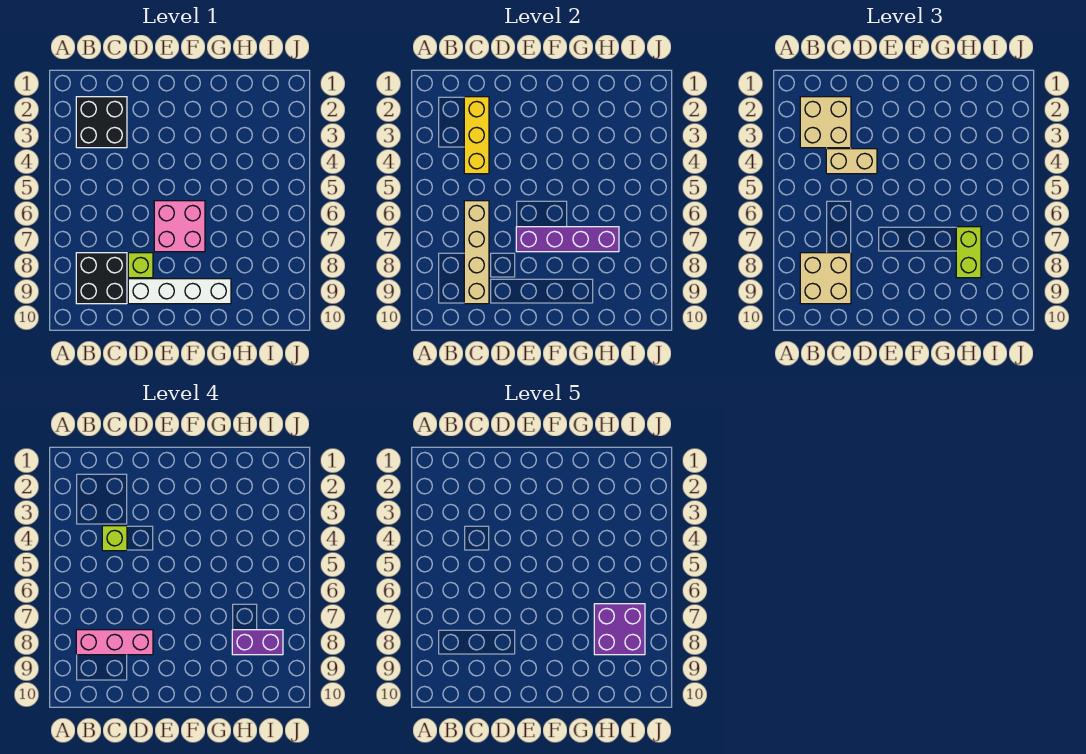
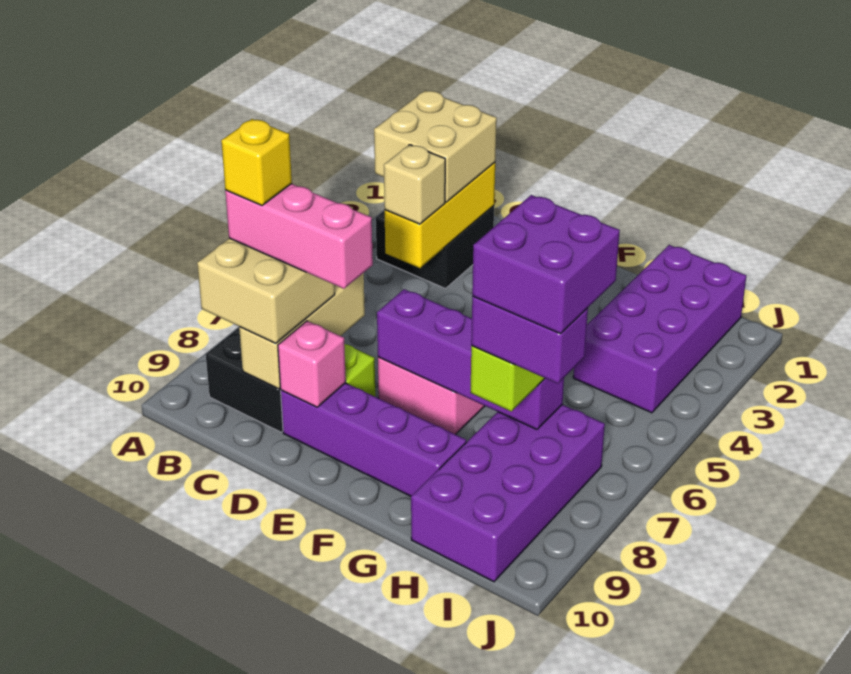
none -> yellow brick B8 level 5
tan brick C4:D4 level 3 -> tan brick C4 level 3
lime brick C4 level 4 -> none
tan brick C6:C9 level 2 -> tan brick C7:C9 level 2
white brick D9:G9 level 1 -> purple brick D9:G9 level 1
none -> pink brick D9 level 2
none -> purple brick H1:I4 level 1
none -> purple brick H7:I10 level 1

